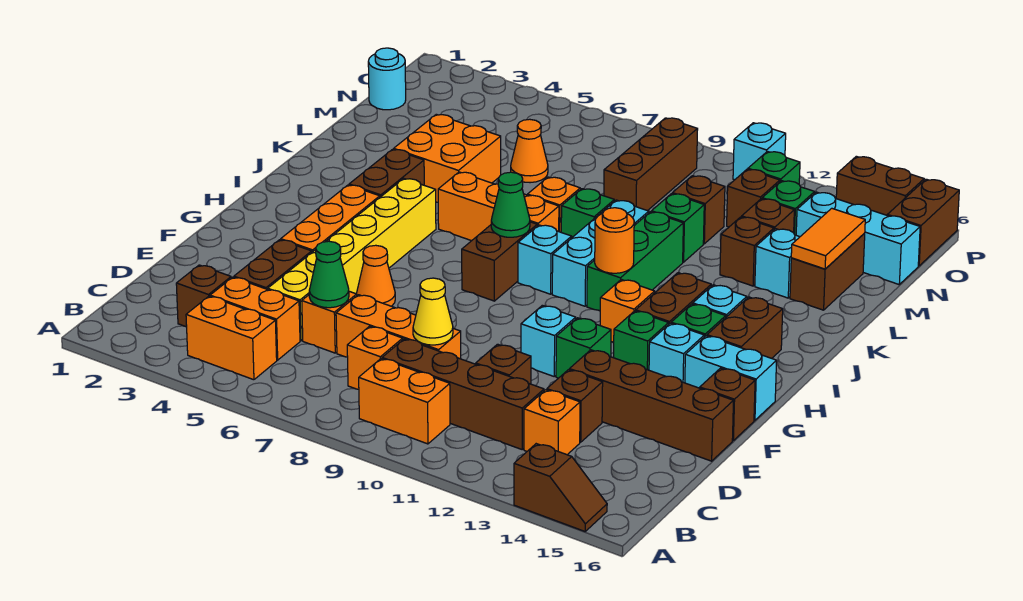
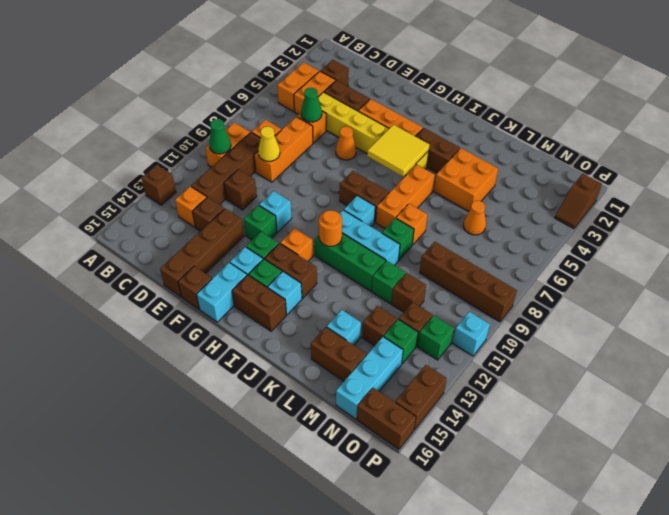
brown slope A14:A15 level 1 top 14 -> brown slope P2:P3 level 1 top 2
none -> yellow tile H5:I6 level 2
green cone I8 level 2 -> green cone B10 level 2
brown brick L13 level 1 -> brown brick A13 level 1
orange tile L15:M15 level 2 -> none
brown brick M9:O9 level 1 -> brown brick M9:P9 level 1
cyan round brick N1 level 1 -> none

